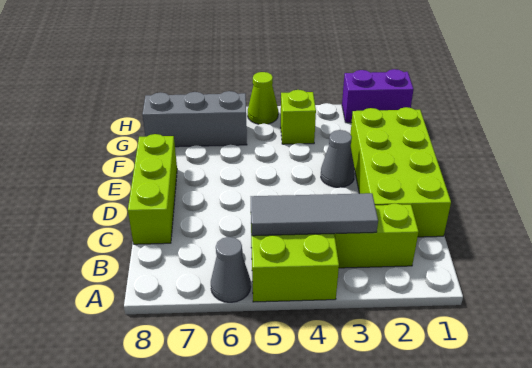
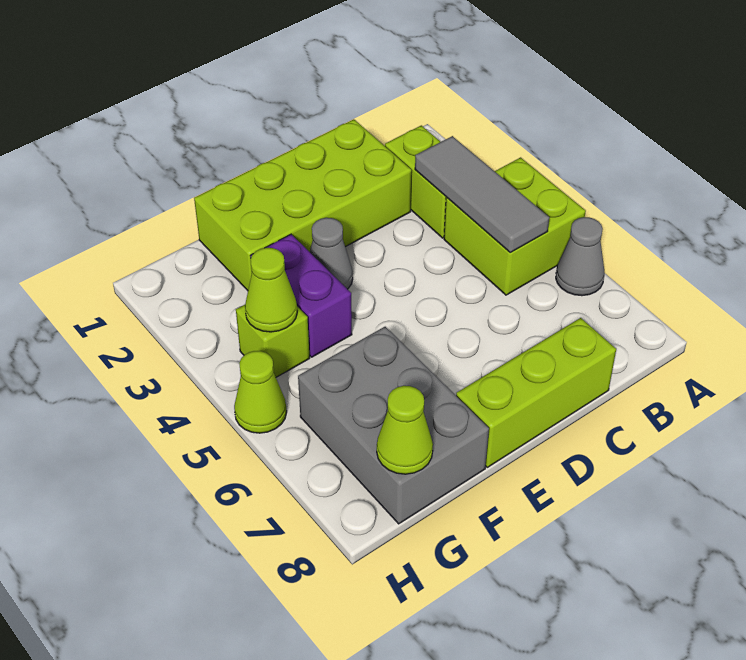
none -> lime cone G4 level 2
grey brick G6:G8 level 1 -> grey brick F6:G8 level 1
none -> lime cone G8 level 2
purple brick H1:H2 level 1 -> purple brick F3:F4 level 1

